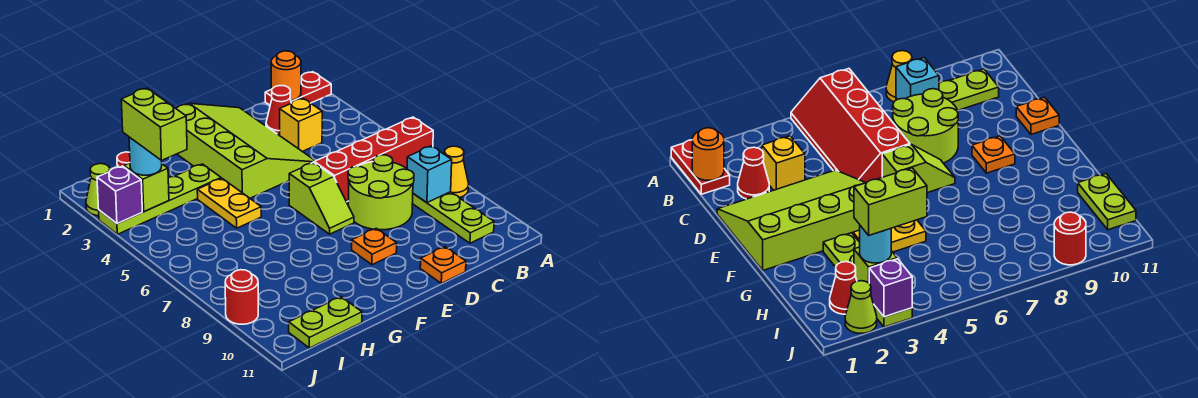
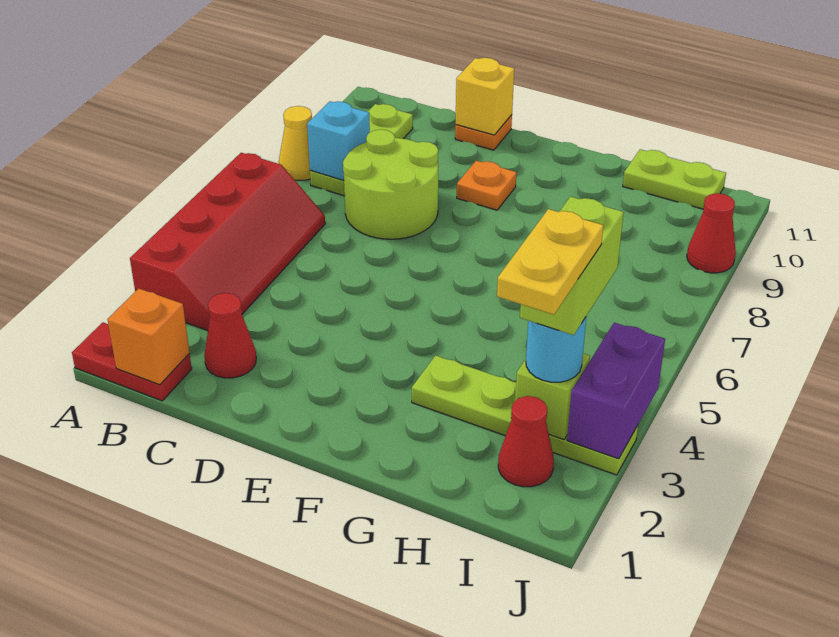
red slope A5:D6 level 1 top 6 -> red slope A3:B6 level 1 top A
orange round brick B1 level 2 -> orange brick B1 level 2
yellow brick C3 level 1 -> yellow brick D11 level 2
lime slope D1:F4 level 1 top F -> none
lime slope E6:E7 level 1 top 6 -> none
yellow plate G4:G5 level 1 -> yellow plate I2:I3 level 5
lime cone J2 level 1 -> none
purple brick J3 level 2 -> purple brick J3:J4 level 2
red round brick J9 level 1 -> red cone J9 level 1

